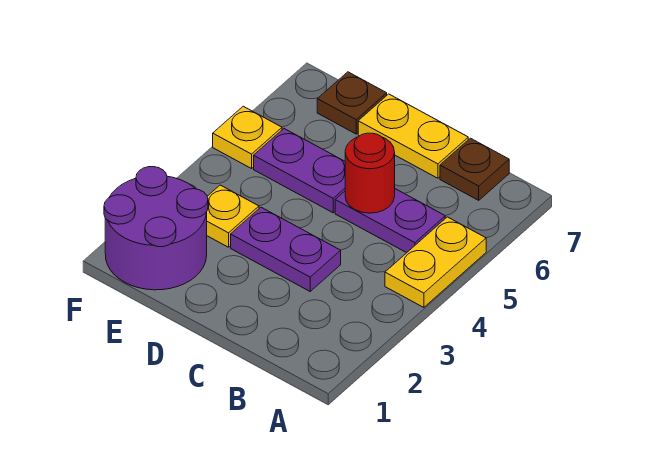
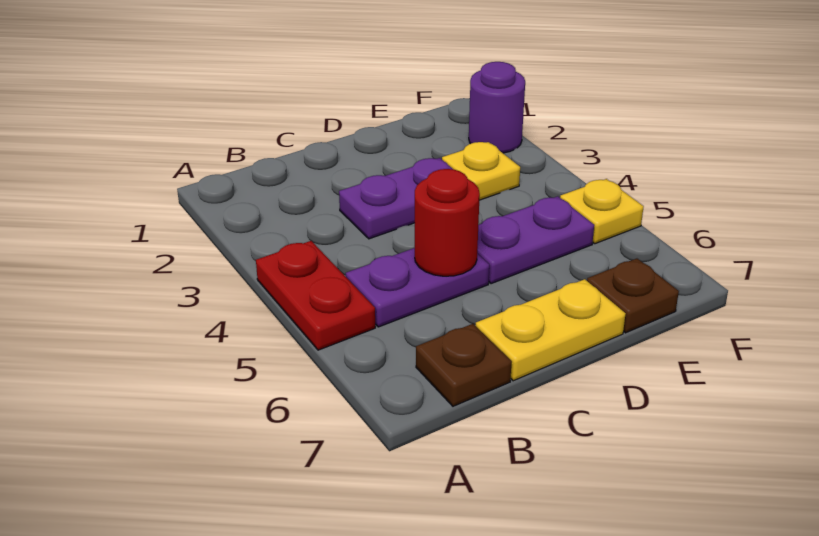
yellow plate A4:A5 level 1 -> red plate A4:A5 level 1
purple round brick E1:F2 level 1 -> purple round brick F2 level 1

